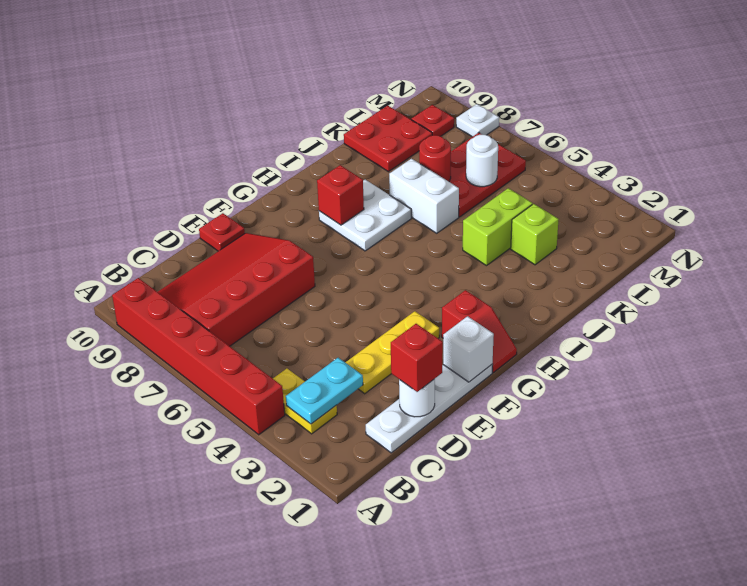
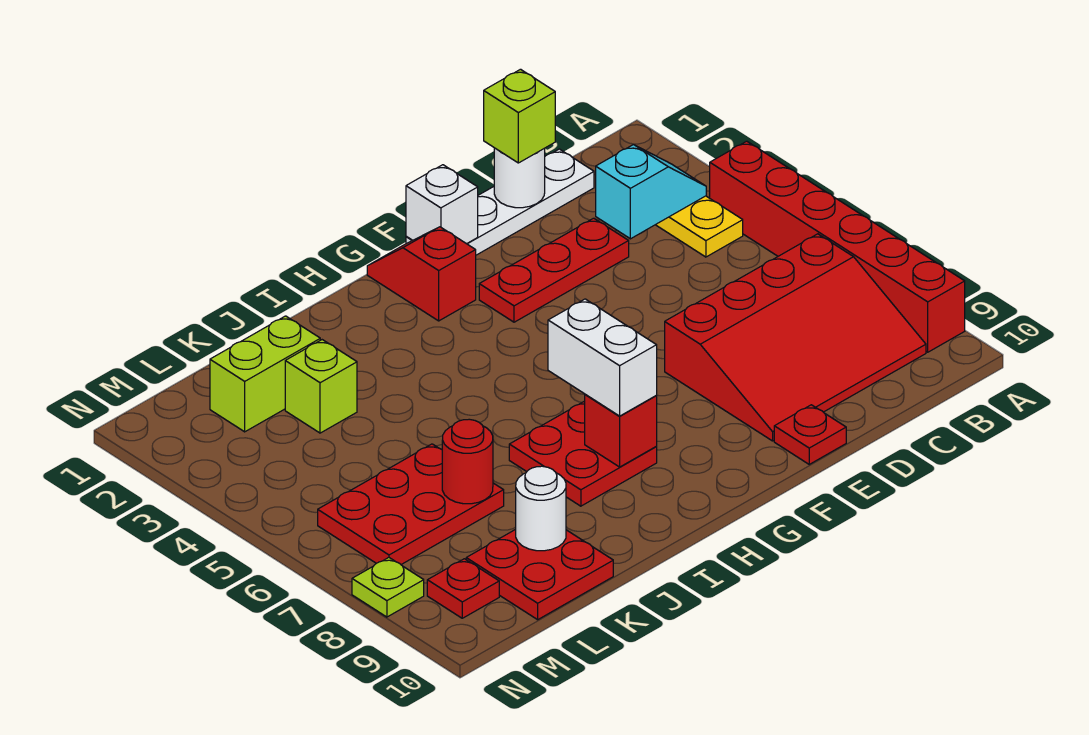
cyan plate B3:C3 level 2 -> cyan slope B3:C3 level 2 top C
red brick D1 level 3 -> lime brick D1 level 3
yellow plate D3:F3 level 1 -> red plate D3:F3 level 1
white plate H7:I8 level 1 -> red plate H7:I8 level 1
lime brick J4:K4 level 1 -> lime brick K2:L2 level 1
white brick J6:J7 level 1 -> white brick H7:H8 level 3
white round brick L6 level 2 -> white round brick K9 level 2
white plate N8 level 1 -> lime plate N8 level 1

